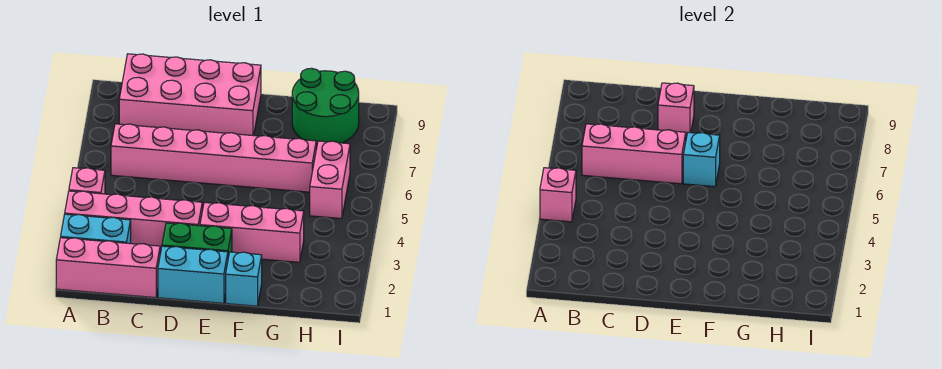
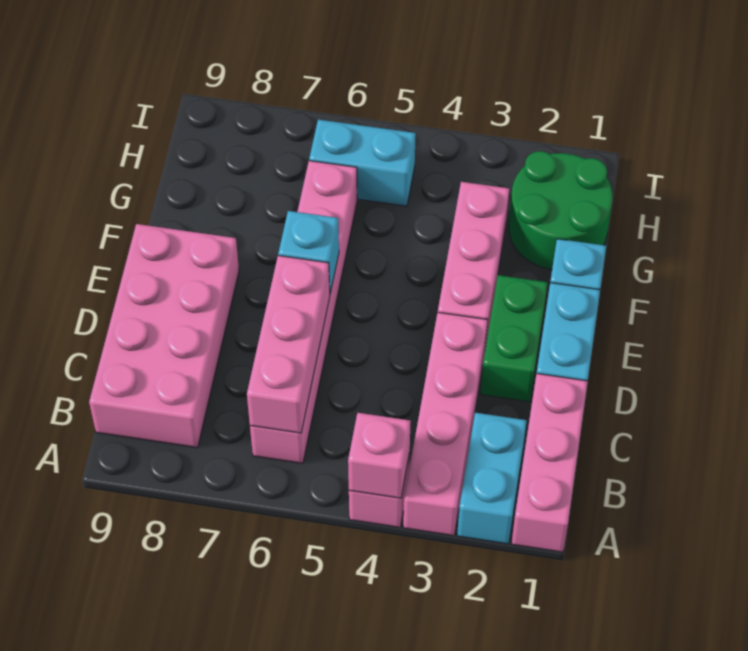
pink brick D8 level 2 -> none
green round brick G8:H9 level 1 -> green round brick G1:H2 level 1
pink brick H5:H6 level 1 -> cyan brick H5:H6 level 1

